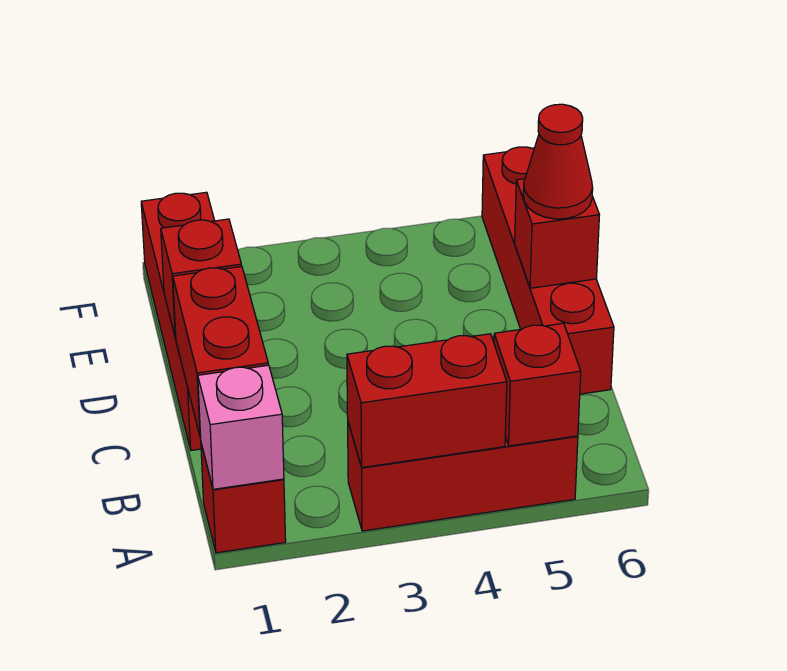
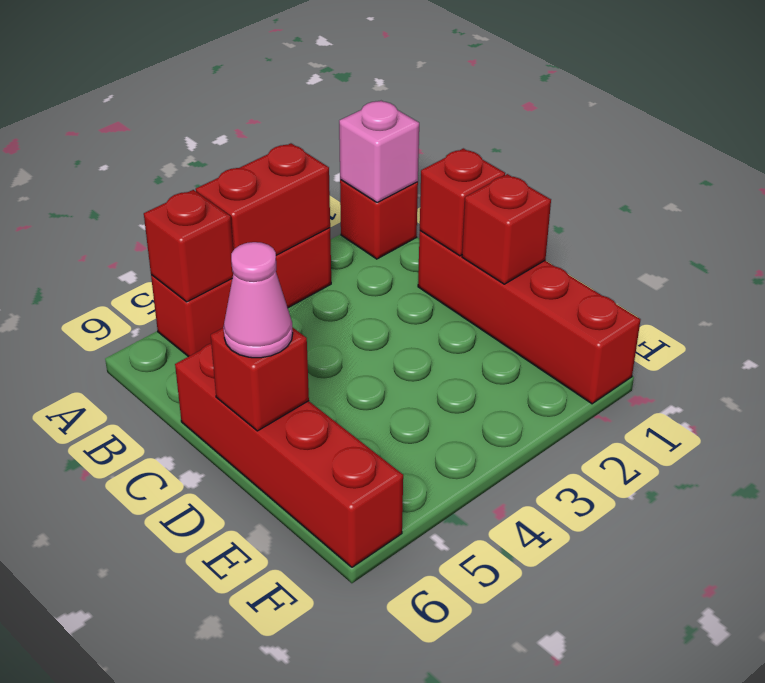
red brick B1:C1 level 2 -> red brick C1 level 2
red cone D6 level 3 -> pink cone D6 level 3

